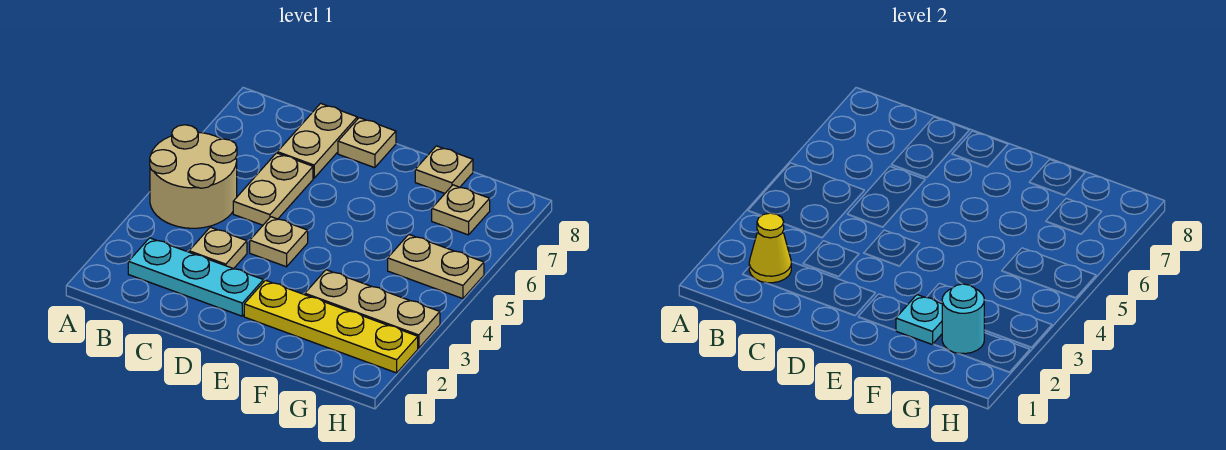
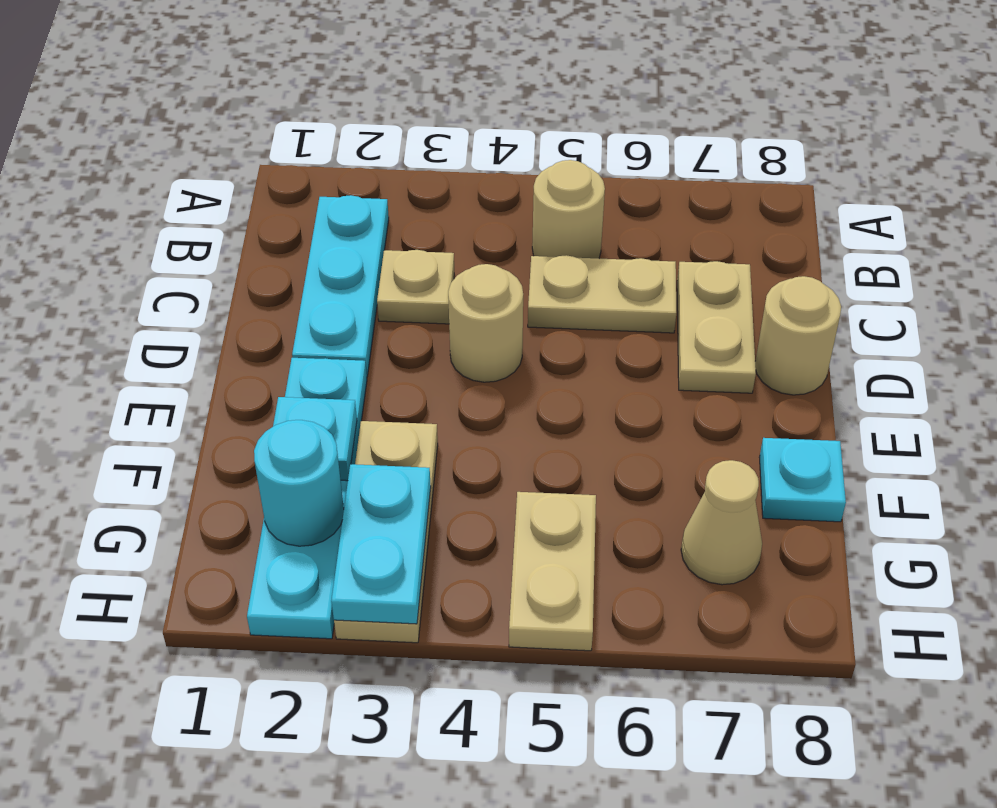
tan round brick A4:B5 level 1 -> tan round brick B5 level 1
yellow cone B2 level 2 -> none
tan plate C7:C8 level 1 -> tan plate C7:D7 level 1
tan plate D4 level 1 -> tan round brick D4 level 1
tan plate D8 level 1 -> tan round brick D8 level 1
yellow plate E2:H2 level 1 -> cyan plate E2:H2 level 1
tan plate F8 level 1 -> cyan plate F8 level 1
none -> cyan plate G3:H3 level 2
tan plate G7 level 1 -> tan cone G7 level 1

